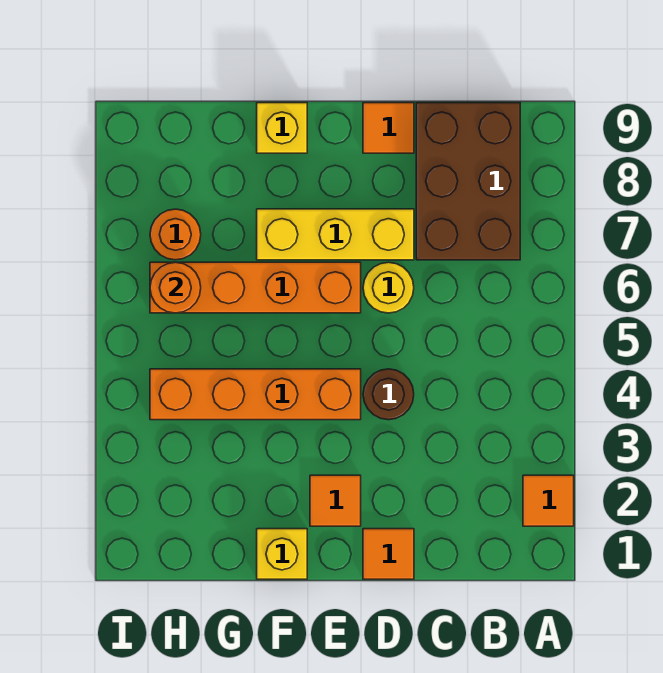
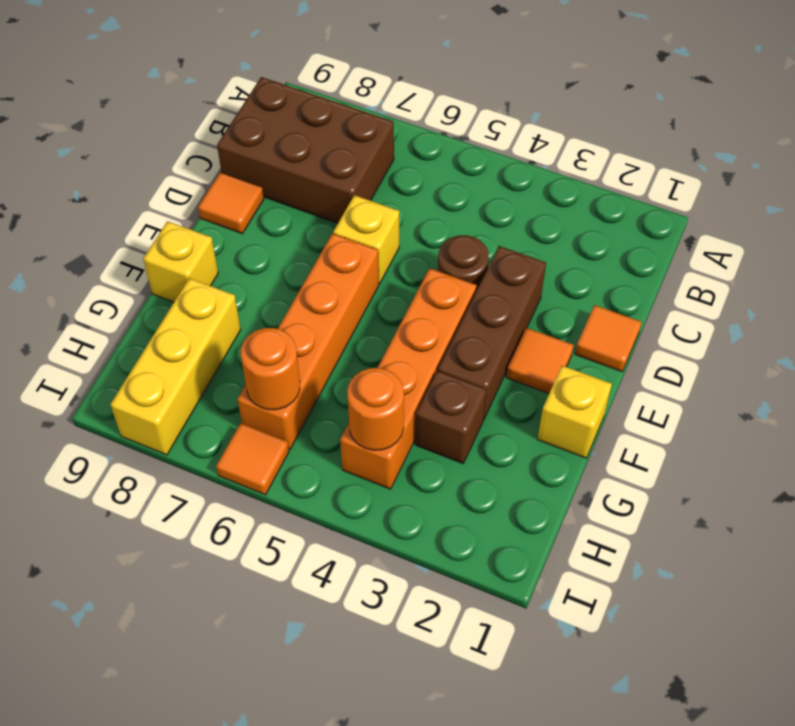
orange tile A2 level 1 -> orange tile I6 level 1
none -> brown brick D3:F3 level 1
yellow round brick D6 level 1 -> yellow brick D6 level 1
yellow brick D7:F7 level 1 -> yellow brick G8:I8 level 1
none -> brown brick G3 level 1
orange round brick H7 level 1 -> orange round brick H4 level 2

